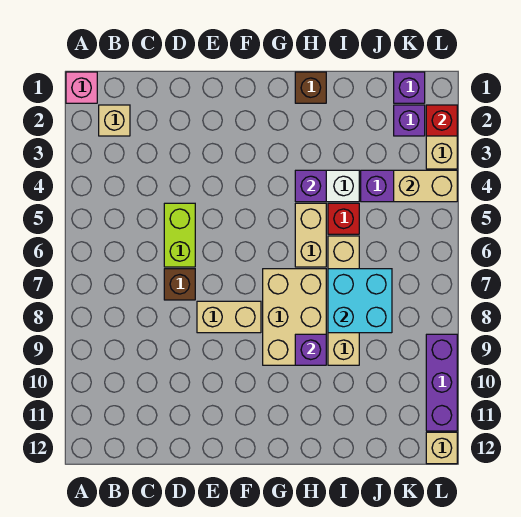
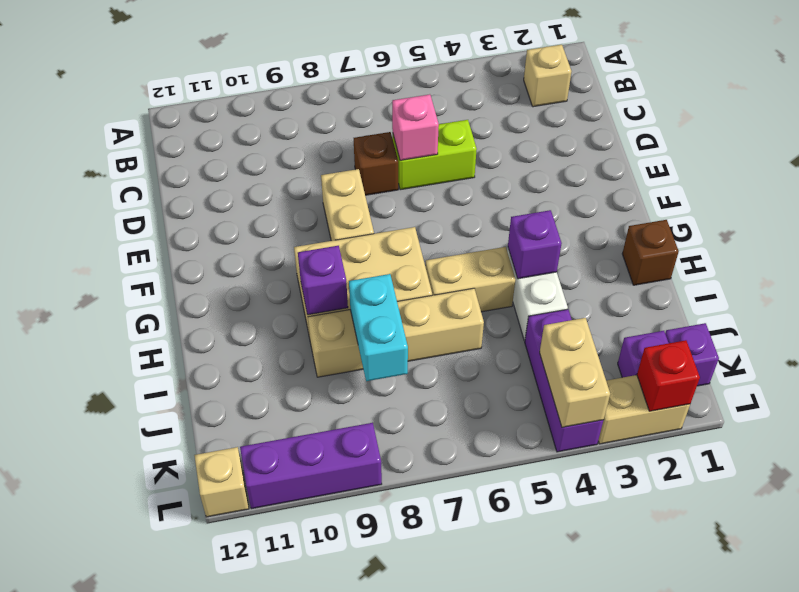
pink brick A1 level 1 -> pink brick D6 level 2
red brick I5 level 1 -> none
cyan brick I7:J8 level 2 -> cyan brick I8:J8 level 2

